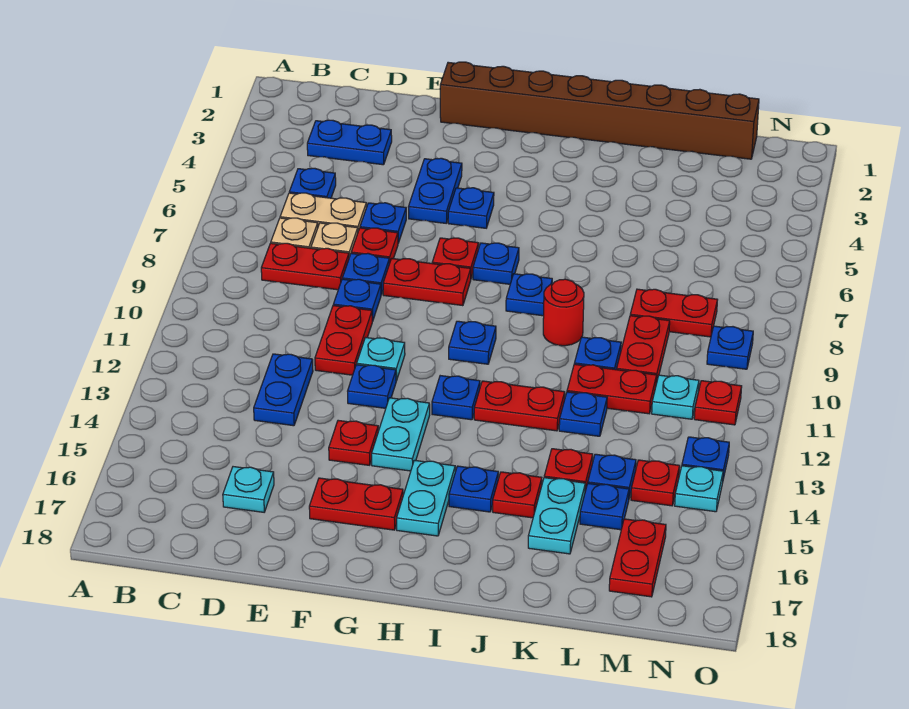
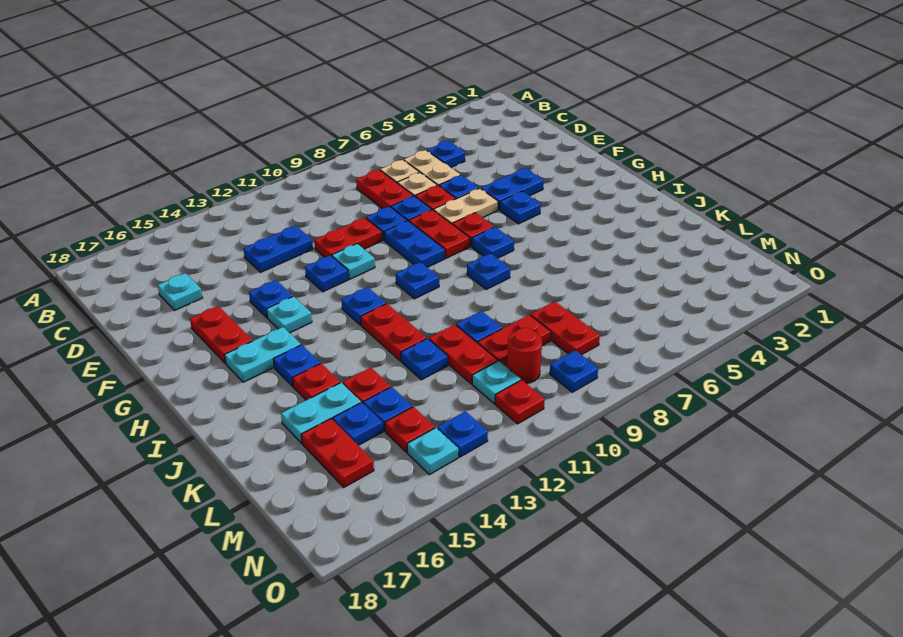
blue plate C3:D3 level 1 -> blue plate F9:G9 level 1
brown brick F1:M1 level 1 -> none
none -> tan plate F6:F7 level 1
red plate F14 level 1 -> blue plate F14 level 1
cyan plate G13:G14 level 1 -> cyan plate G14 level 1
red round brick J9 level 1 -> red round brick M10 level 1
red plate M16:M17 level 1 -> red plate L16:M16 level 1

